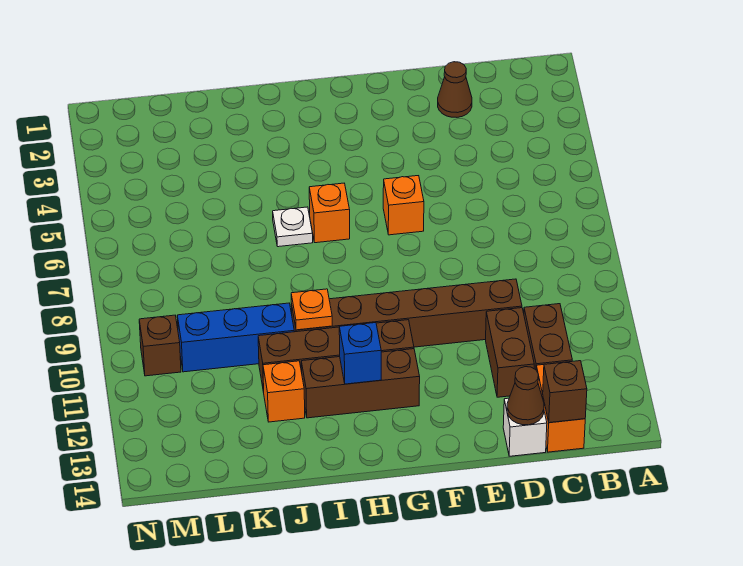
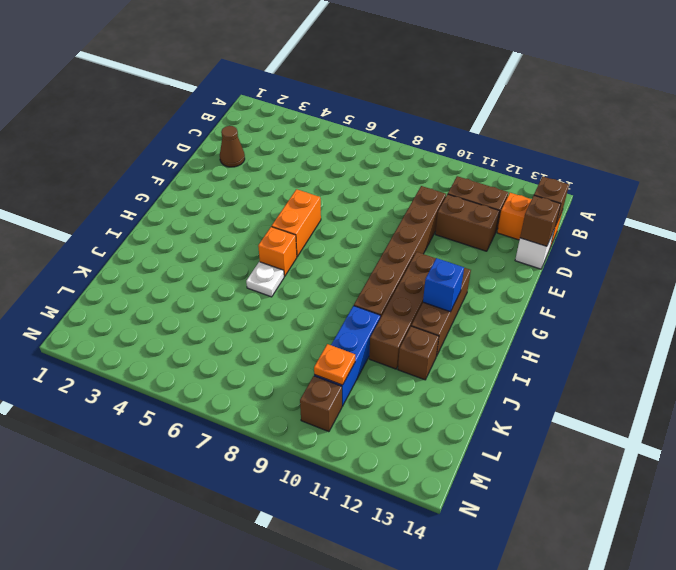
brown cone D14 level 2 -> brown brick D14 level 2
orange brick F6 level 1 -> orange brick F6:G6 level 1
orange plate I10 level 2 -> orange plate L10 level 2
orange brick J12 level 1 -> brown brick J12 level 1

